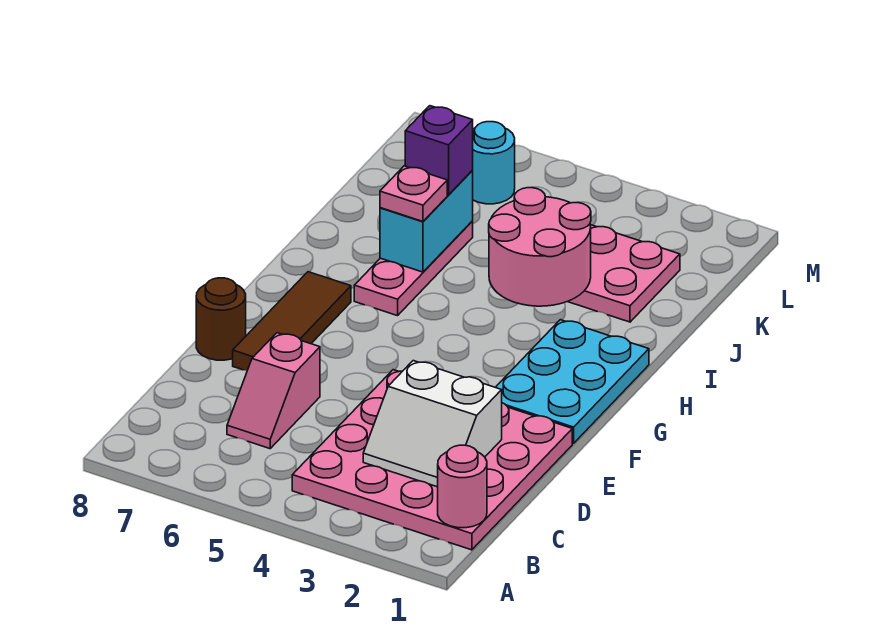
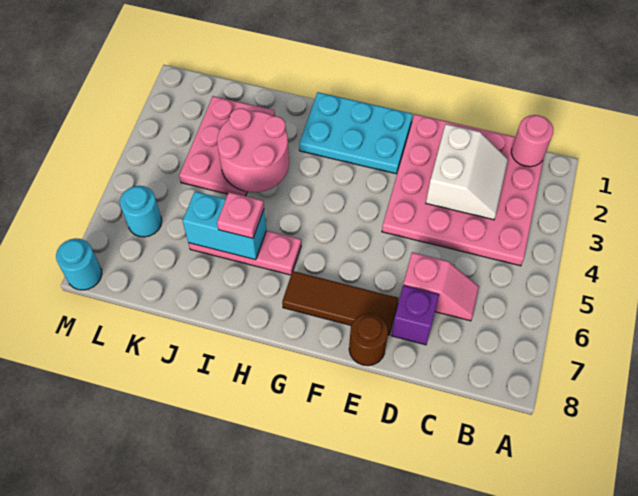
purple brick J6 level 3 -> purple brick D7 level 1
none -> cyan round brick M8 level 1

